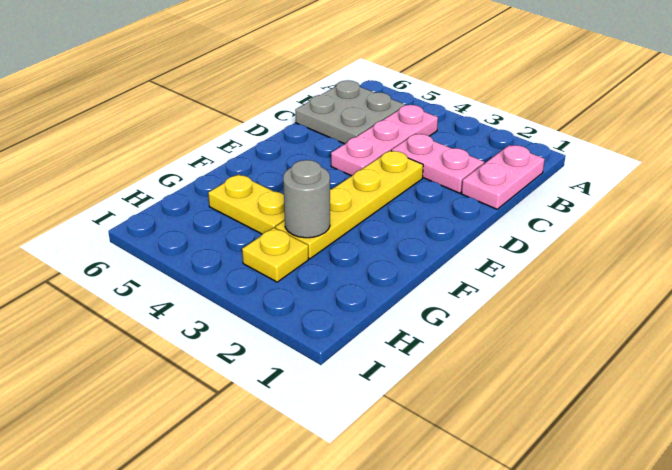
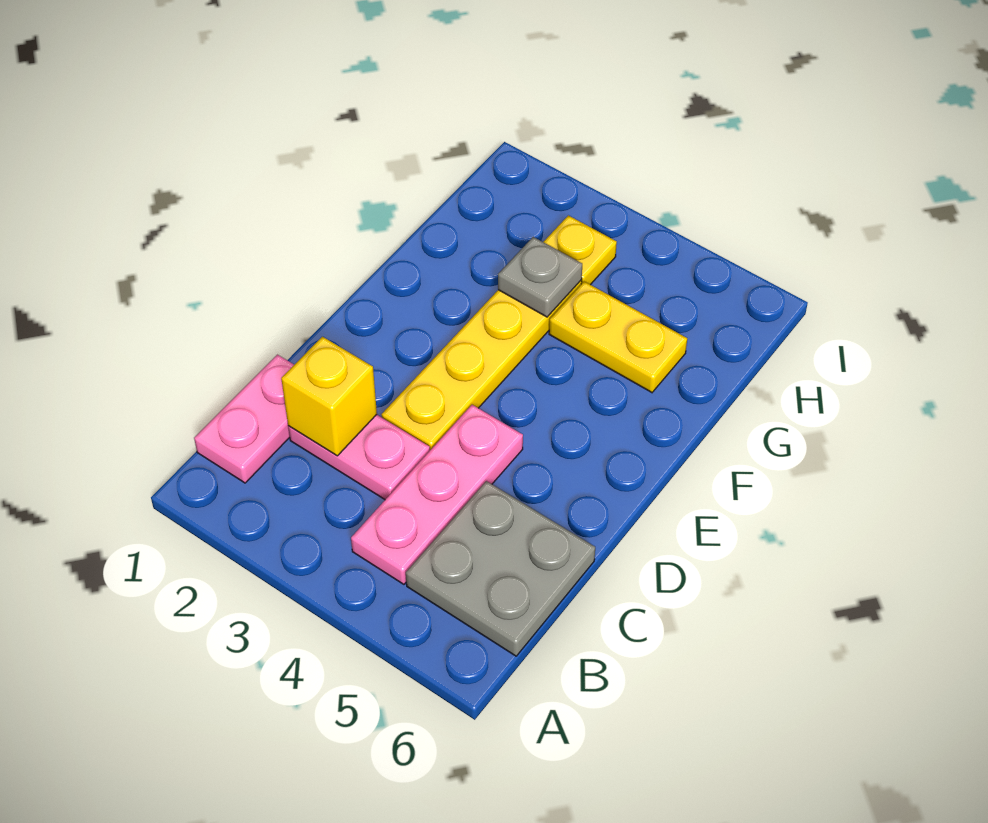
none -> yellow brick C2 level 2
grey round brick G3 level 2 -> grey plate G3 level 2

